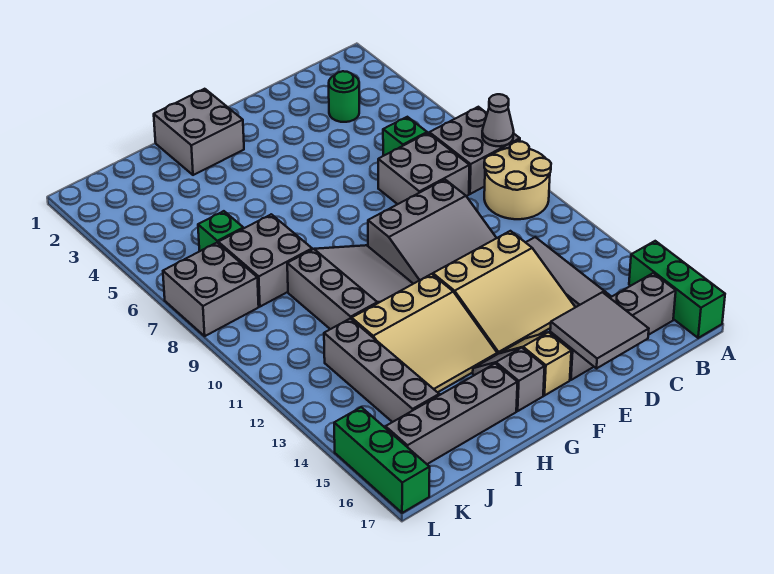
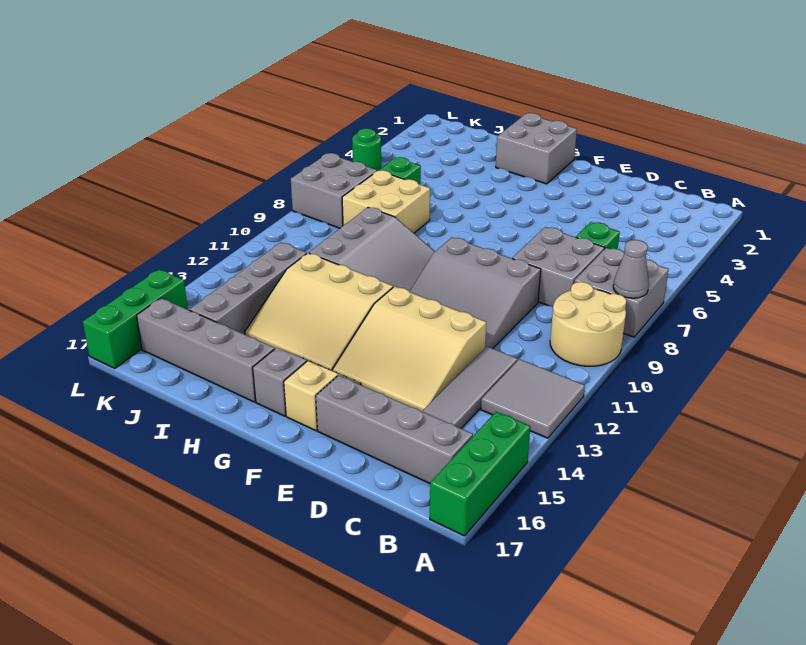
green round brick C3 level 1 -> green round brick L5 level 1
grey tile D16:E17 level 2 -> grey tile A12:B13 level 1
grey brick I7:J8 level 1 -> tan brick I7:J8 level 1

